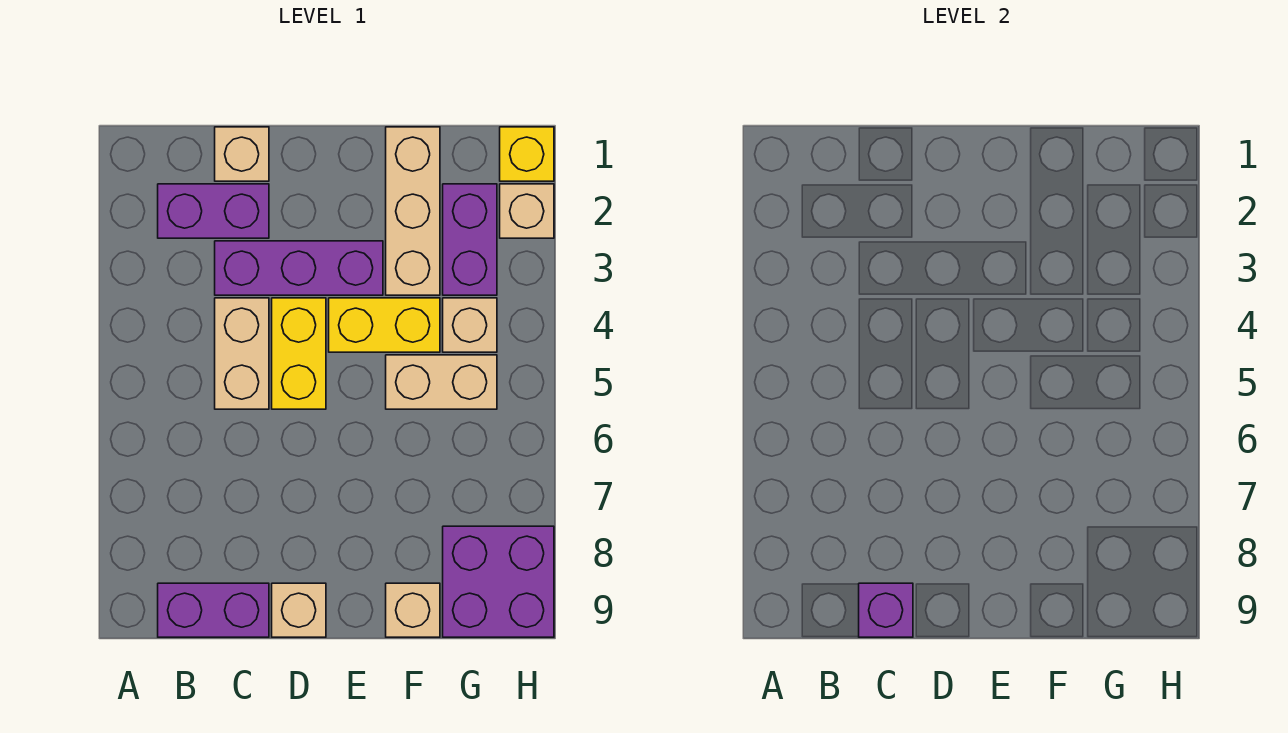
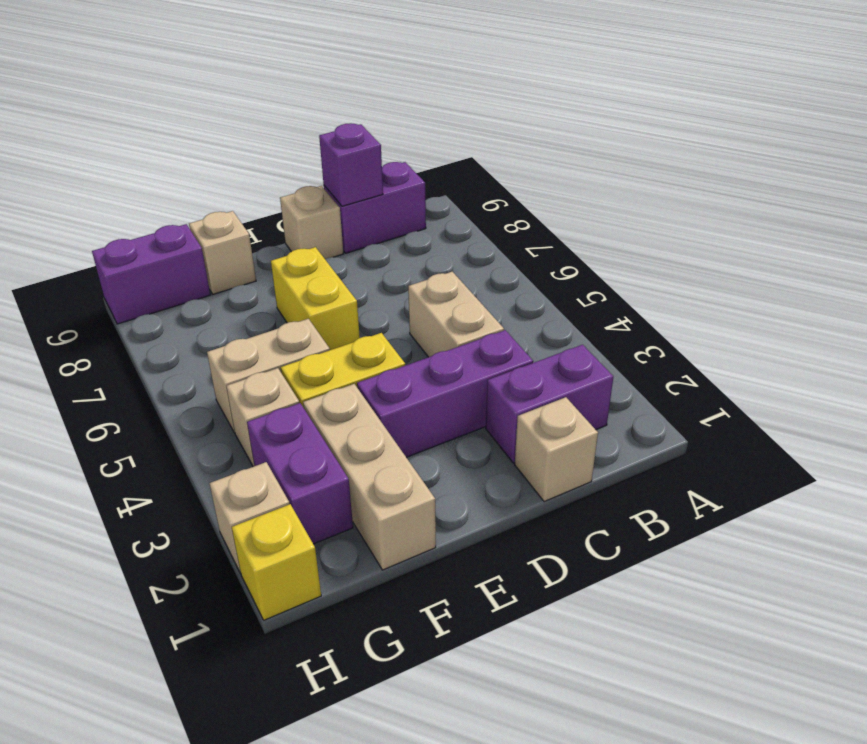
yellow brick D4:D5 level 1 -> yellow brick E6:E7 level 1
purple brick G8:H9 level 1 -> purple brick G9:H9 level 1

